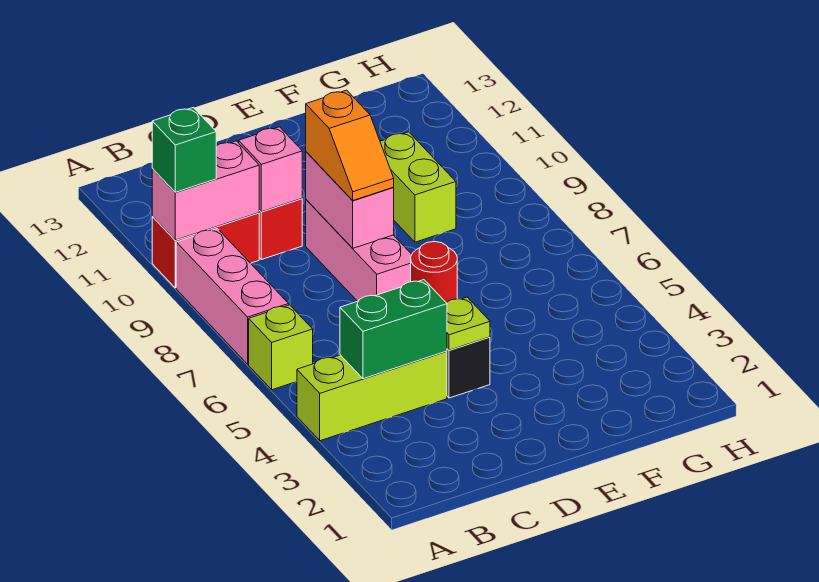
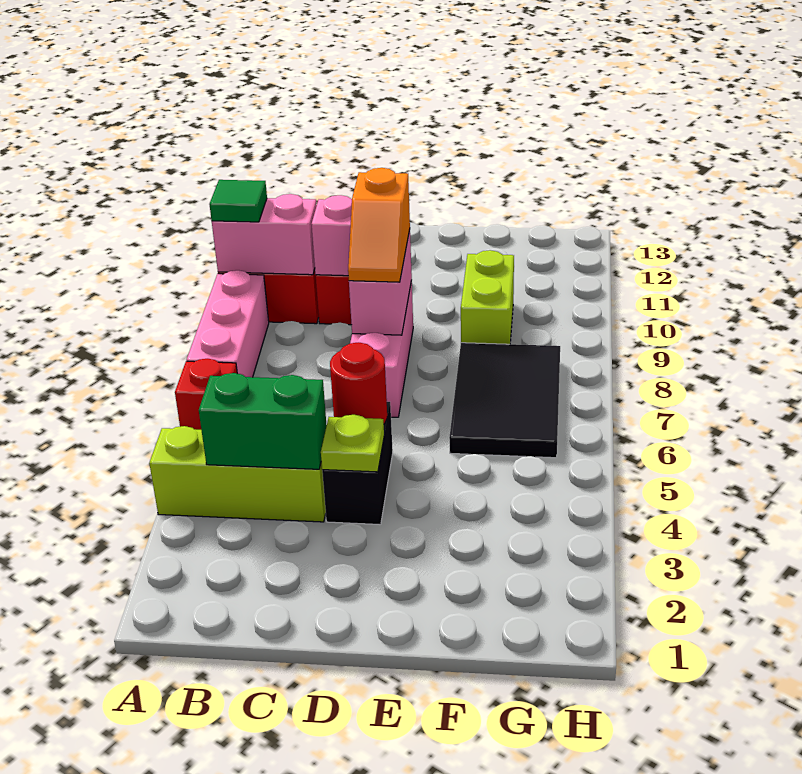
lime brick A6 level 1 -> red brick A6 level 1
green brick A10 level 3 -> green tile A10 level 3
none -> black tile F6:G8 level 1

